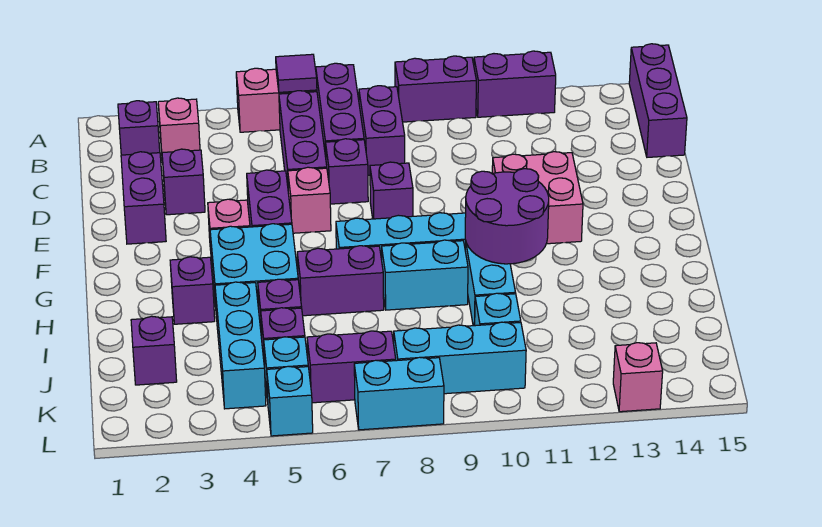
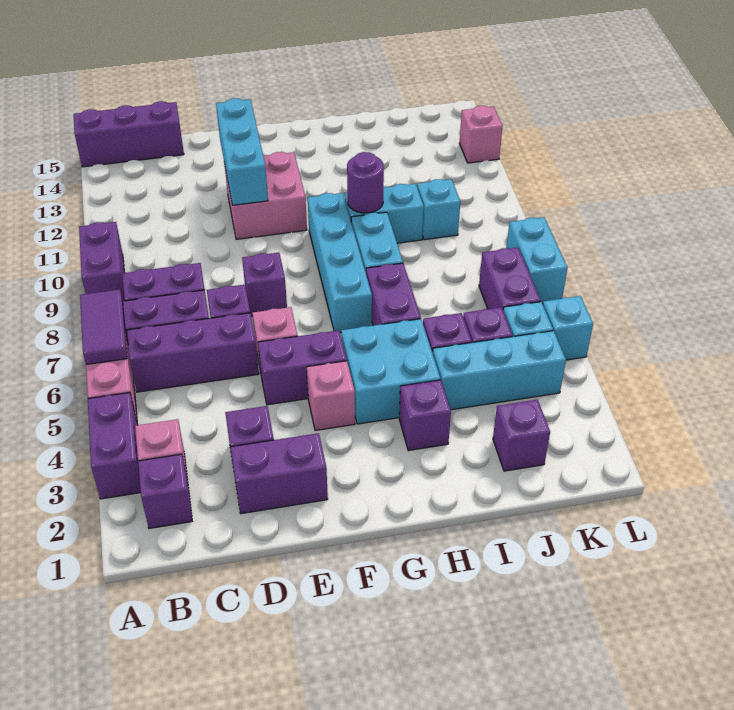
purple tile A6 level 2 -> purple tile A6:A7 level 2
purple brick A11:A12 level 1 -> purple brick A3:A4 level 1
purple round brick G10:H11 level 2 -> purple round brick H10 level 2
cyan brick K8:K10 level 1 -> cyan brick E11:E13 level 2

